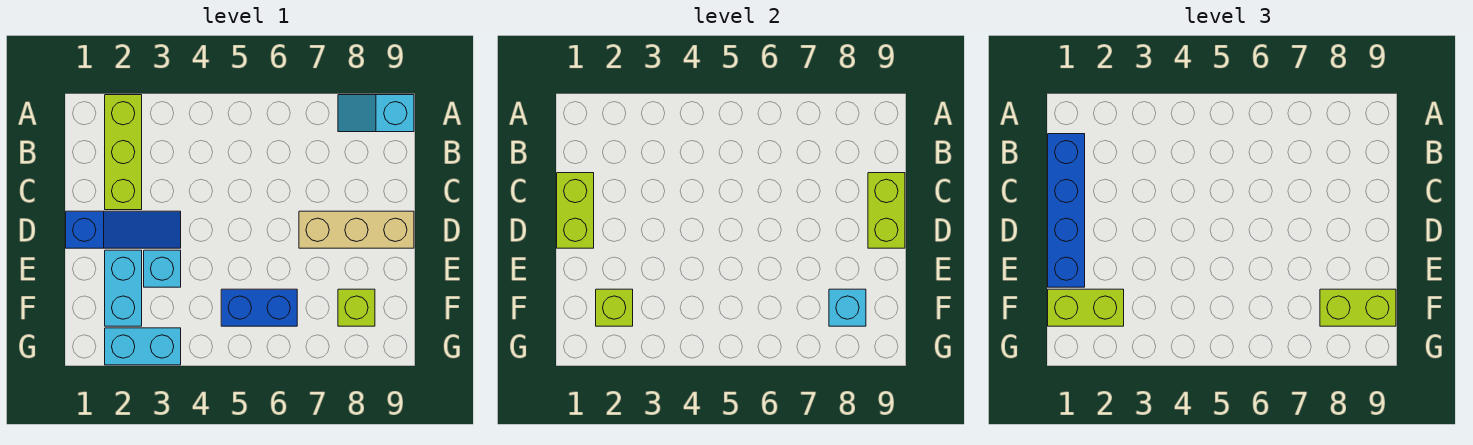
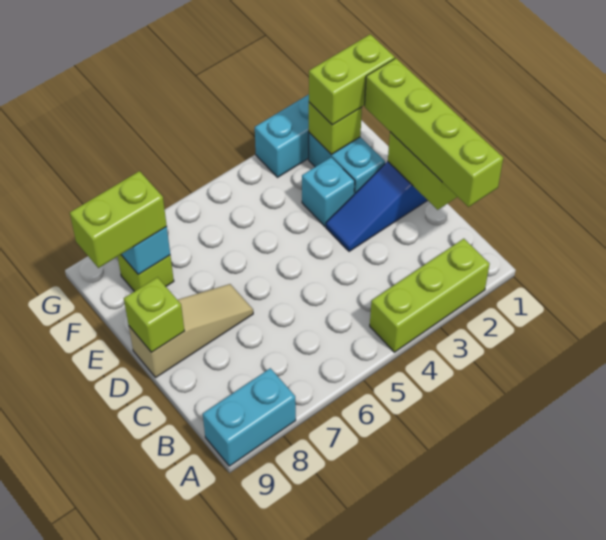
lime brick A2:C2 level 1 -> lime brick A2:A4 level 1
cyan slope A8:A9 level 1 top 9 -> cyan brick A8:A9 level 1
blue brick B1:E1 level 3 -> lime brick B1:E1 level 3
lime brick C9:D9 level 2 -> lime brick D9 level 2
tan brick D7:D9 level 1 -> tan slope D7:D9 level 1 top 9
blue brick F5:F6 level 1 -> none

